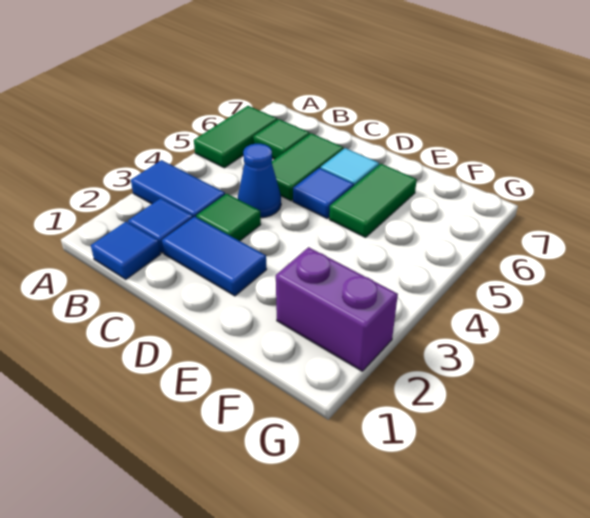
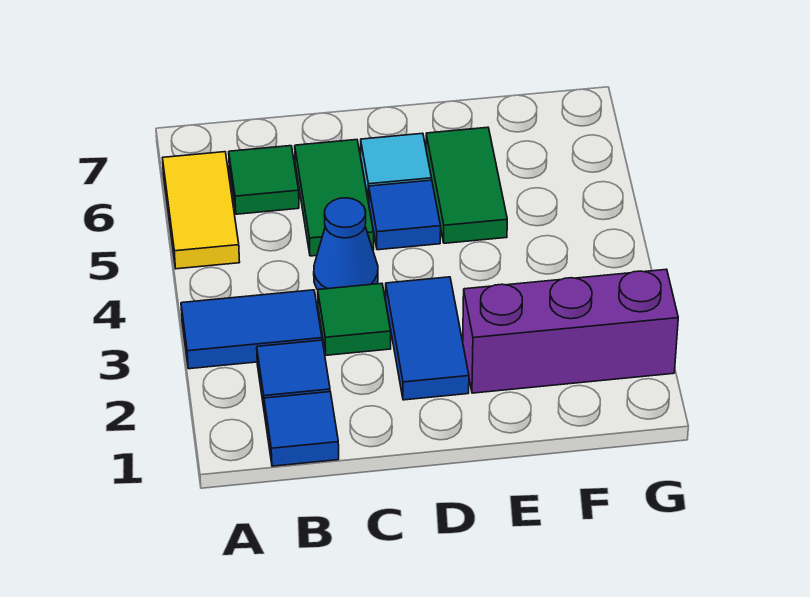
green tile A5:A6 level 1 -> yellow tile A5:A6 level 1
blue tile C2:D2 level 1 -> blue tile D2:D3 level 1
purple brick F2:G2 level 1 -> purple brick E2:G2 level 1

